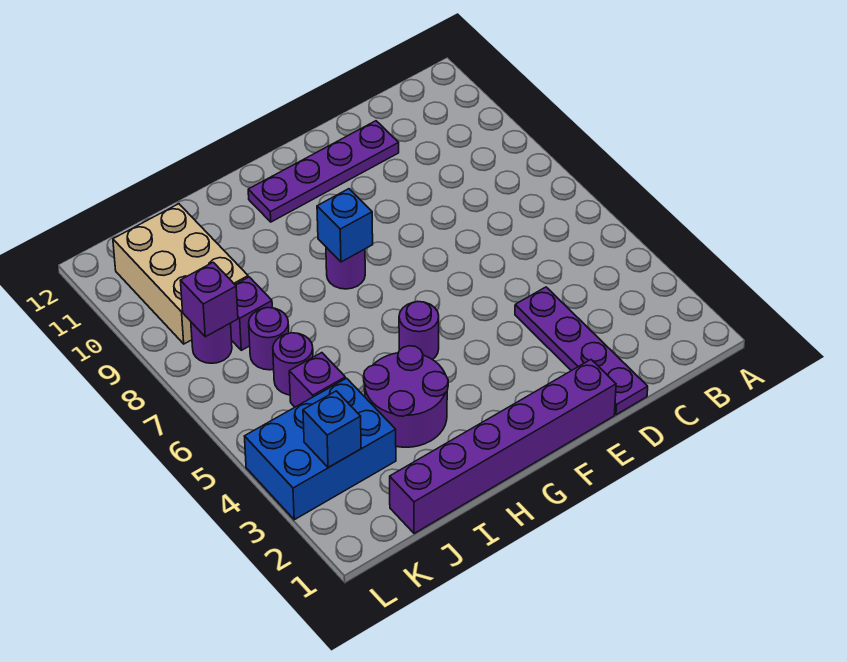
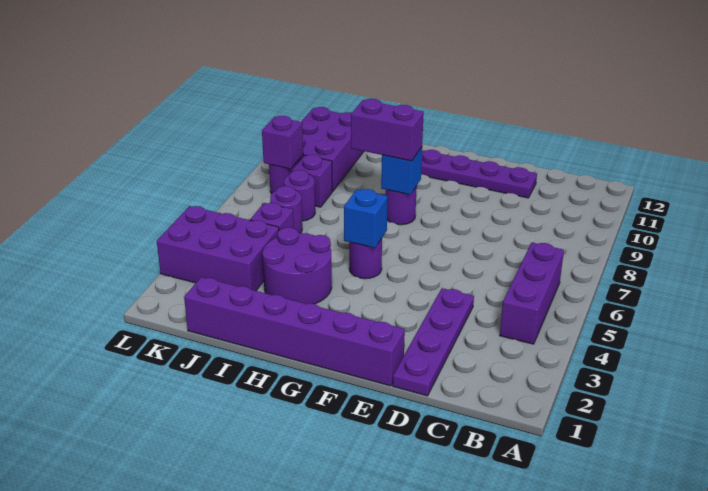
none -> purple brick B4:B6 level 1
none -> purple brick G8:H8 level 3
blue brick J3:L4 level 1 -> purple brick J3:L4 level 1
tan brick J9:K11 level 1 -> purple brick J9:K11 level 1
blue brick K3 level 2 -> blue brick G5 level 2

